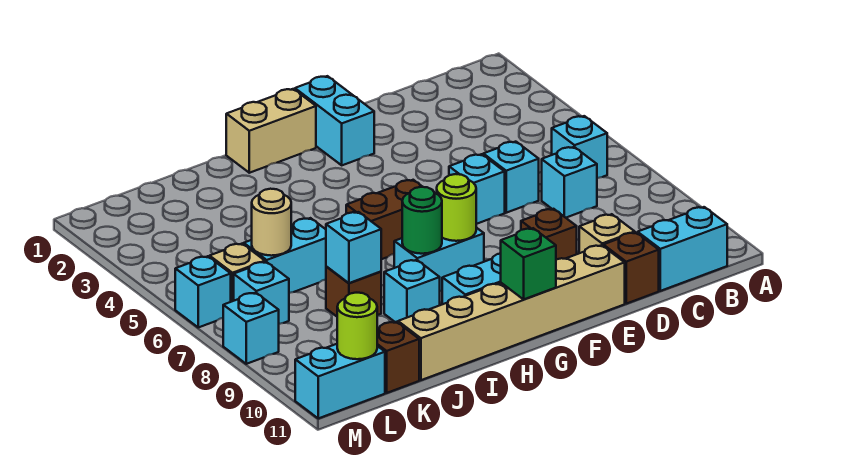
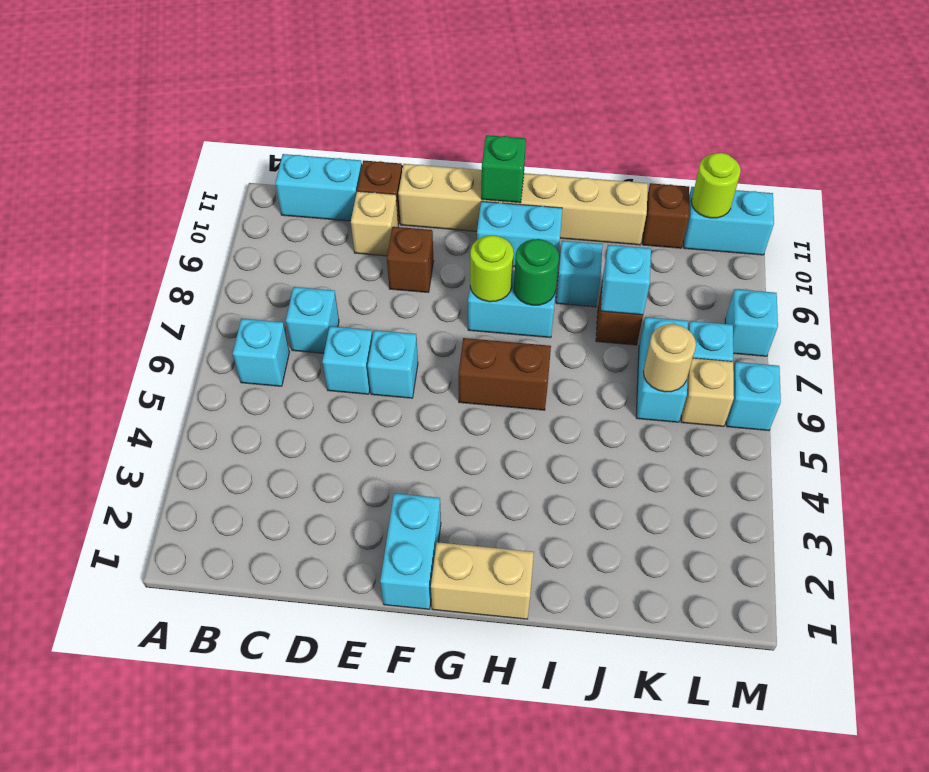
cyan brick J6:K6 level 1 -> cyan brick K6:K7 level 1

